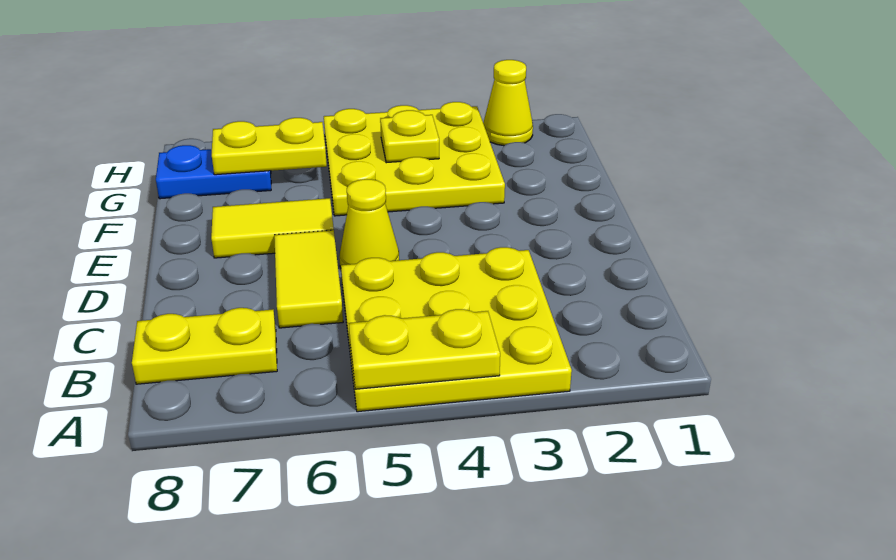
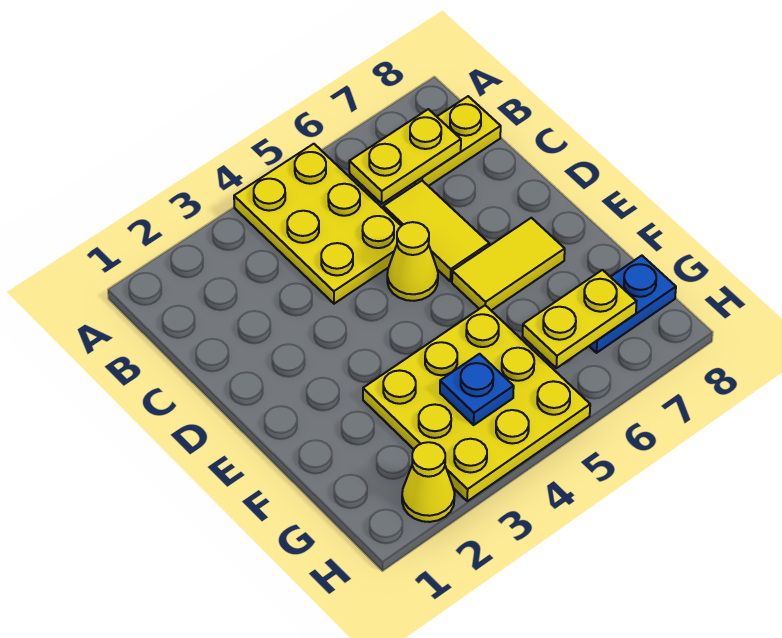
yellow plate A3:C5 level 1 -> yellow plate A4:C5 level 1
yellow plate A4:A5 level 2 -> yellow plate B6:B7 level 2
yellow plate G4 level 2 -> blue plate G4 level 2

